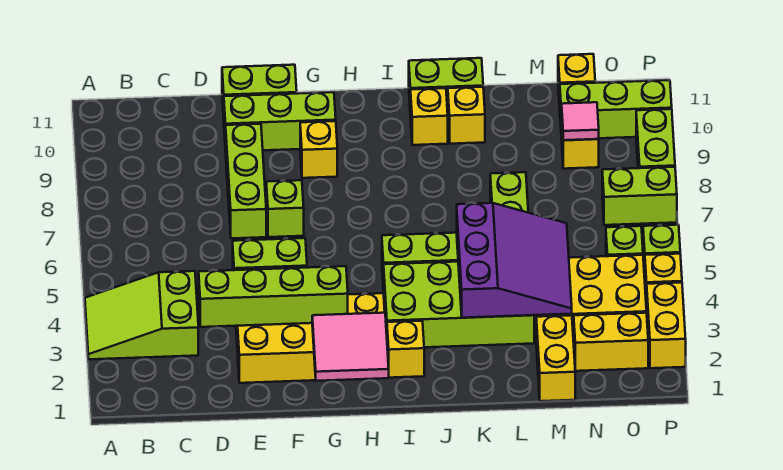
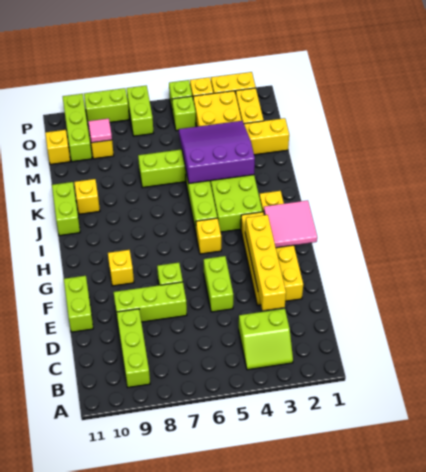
lime slope A3:C4 level 1 top C -> lime slope B3:C4 level 1 top C
lime brick D3:G3 level 2 -> yellow brick D3:G3 level 2
lime brick E10:G10 level 1 -> lime brick B9:D9 level 1
yellow brick J10 level 1 -> yellow brick H5 level 1

